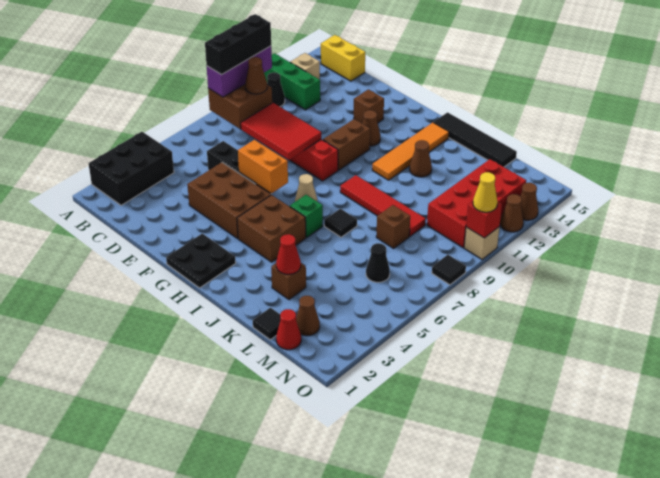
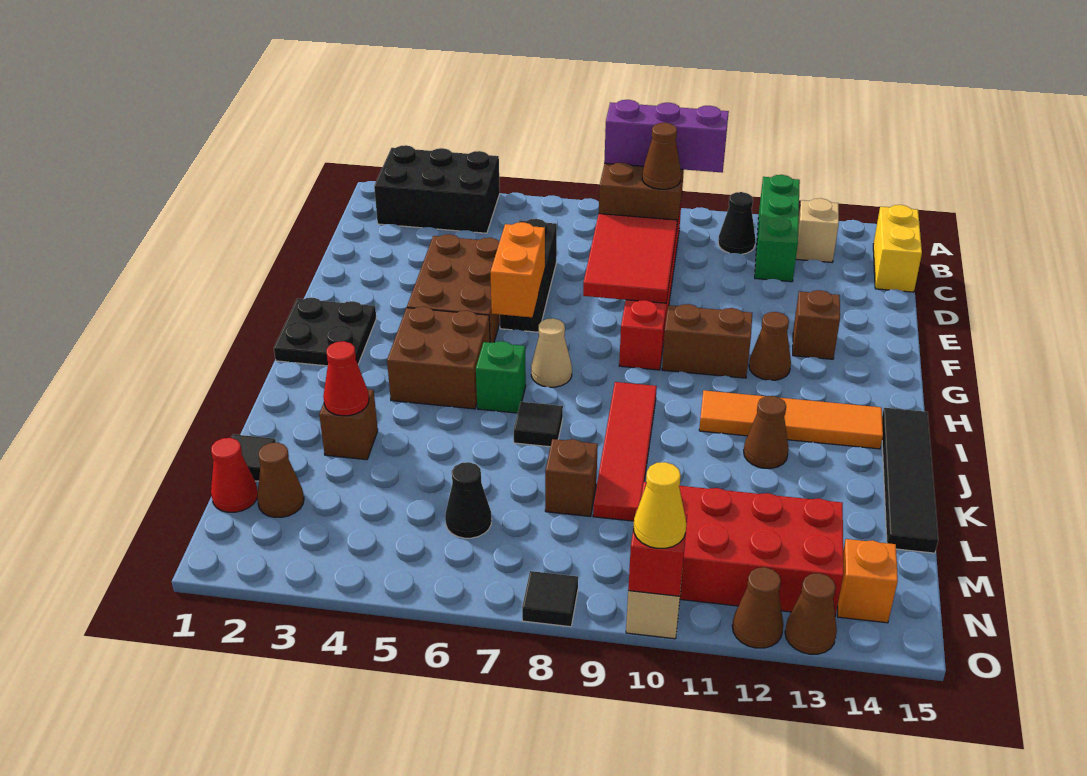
black brick B8:B10 level 4 -> none
none -> orange brick N14 level 1

